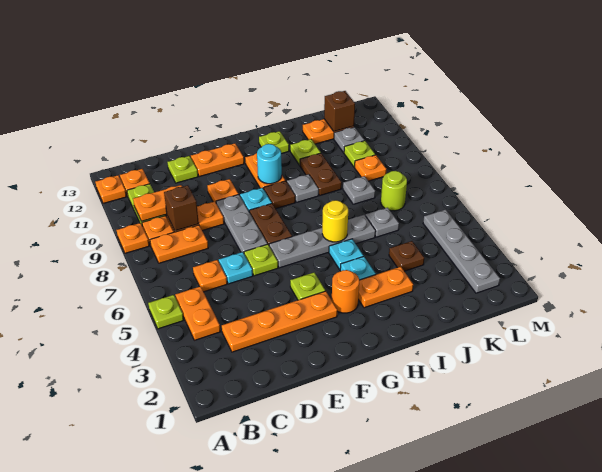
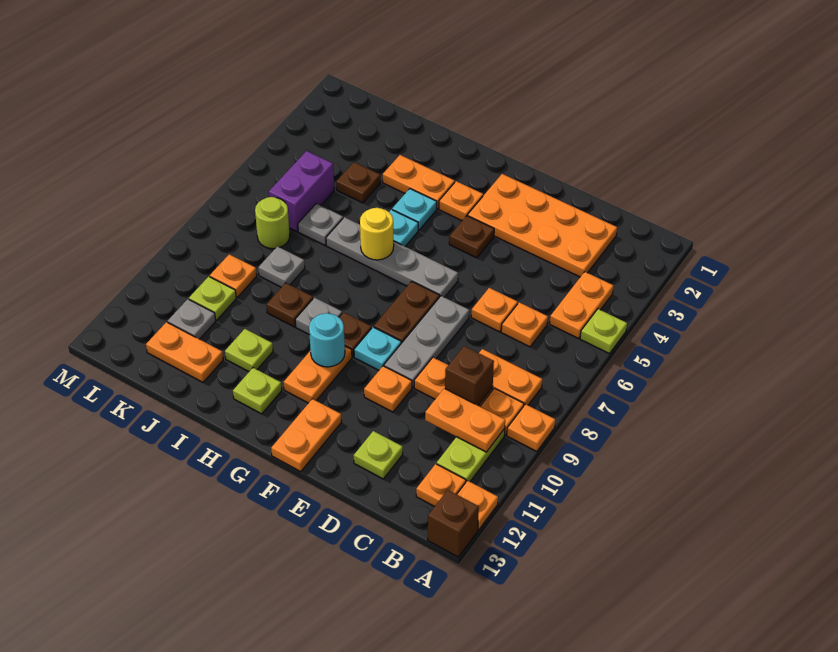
orange plate C3:F3 level 1 -> orange plate C2:F3 level 1
cyan plate D6 level 1 -> orange plate D6 level 1
lime plate E6 level 1 -> none
orange plate E12:F12 level 1 -> orange plate F12:F13 level 1
lime plate F4 level 1 -> brown plate F4 level 1
orange round brick G3 level 1 -> orange plate G3 level 1
brown plate I9:I10 level 1 -> brown plate I9 level 1
none -> purple brick K5:K6 level 1
brown brick K12 level 2 -> brown brick A13 level 1
grey plate L2:L5 level 1 -> none

